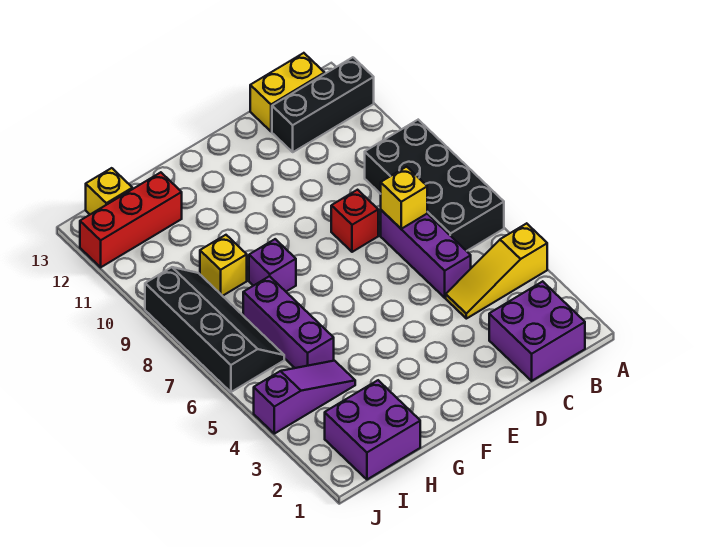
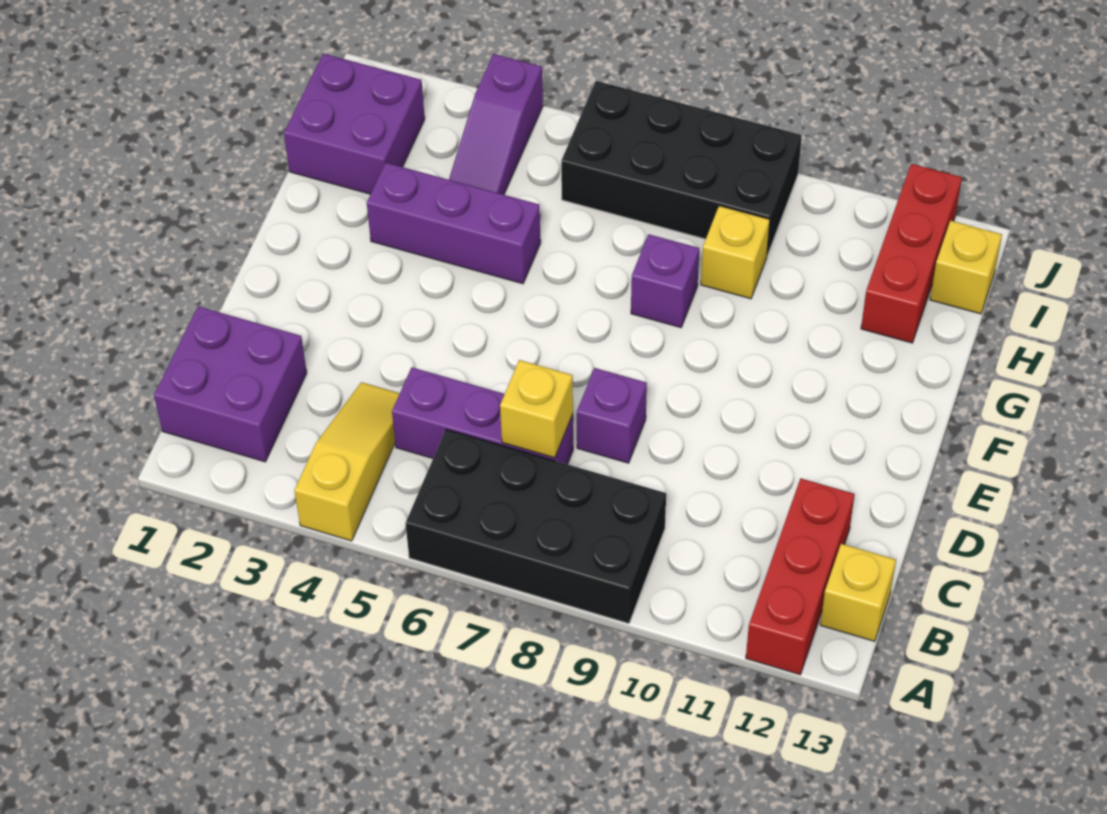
black brick A12:C12 level 1 -> red brick A12:C12 level 1
yellow brick B13:C13 level 1 -> yellow brick B13 level 1
red brick D8 level 1 -> purple brick D8 level 1
purple brick H5:H7 level 1 -> purple brick G3:G5 level 1
black slope I6:J9 level 1 top J -> black brick I6:J9 level 1

